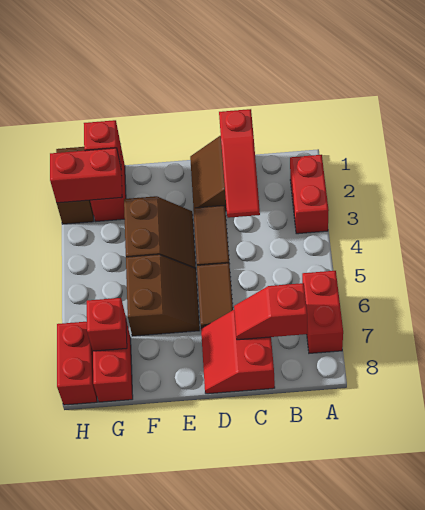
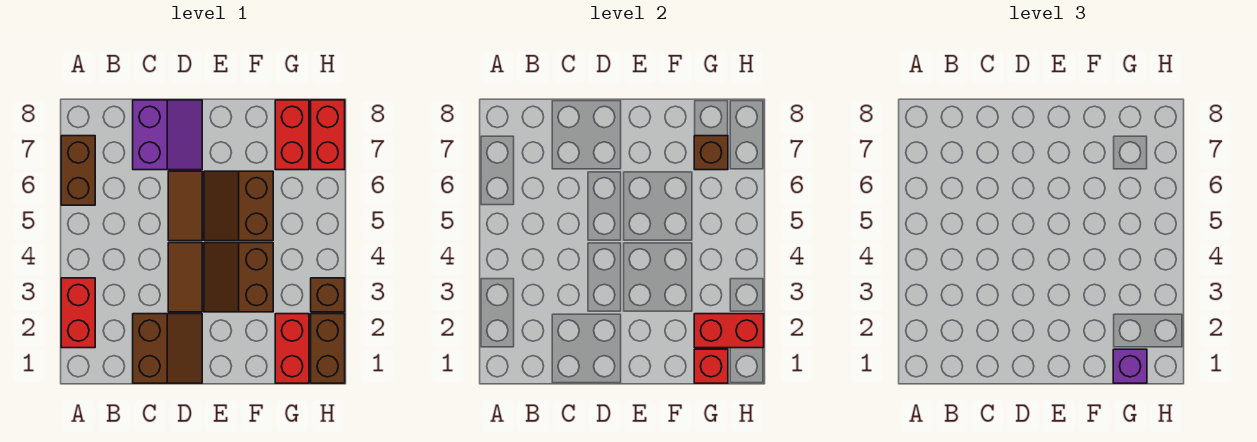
red brick A6:A7 level 1 -> brown brick A6:A7 level 1
red slope B7:C7 level 2 top B -> none
red slope C1:C3 level 2 top 1 -> none
red slope C7:D8 level 1 top C -> purple slope C7:D8 level 1 top C
none -> purple brick G1 level 3
red brick G7 level 2 -> brown brick G7 level 2
none -> brown brick H3 level 1

